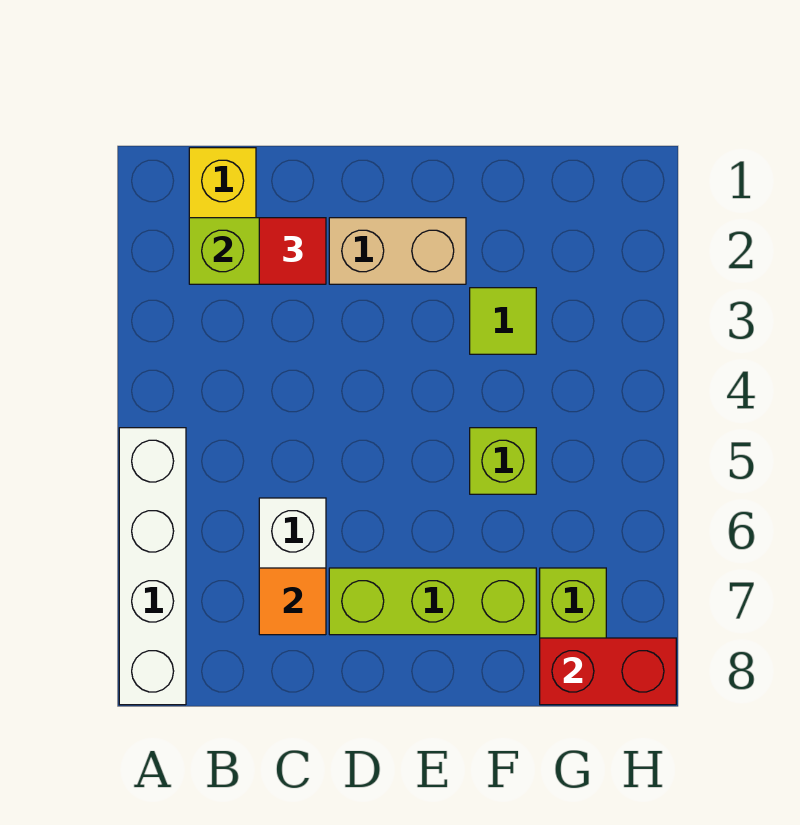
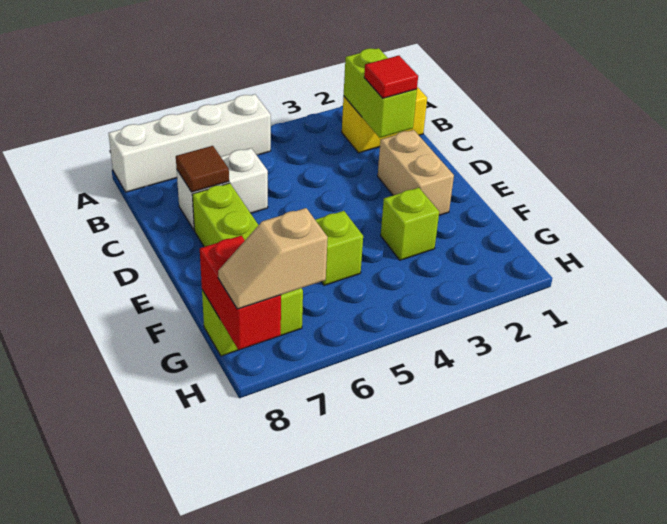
orange tile C7 level 2 -> brown tile C7 level 2
lime tile F3 level 1 -> lime brick F3 level 1
none -> tan slope H7:H8 level 3 top 7

